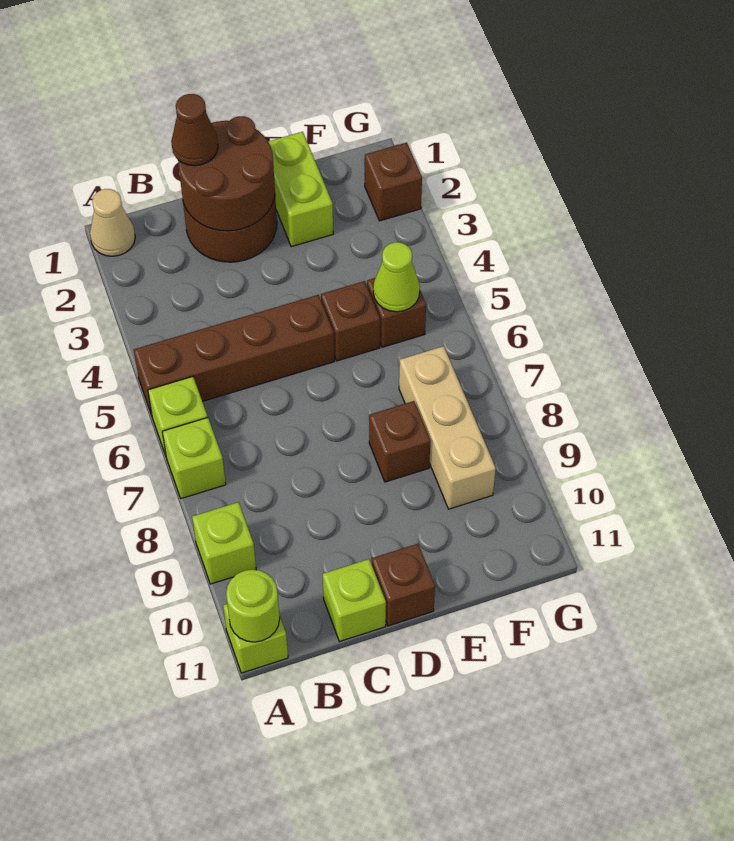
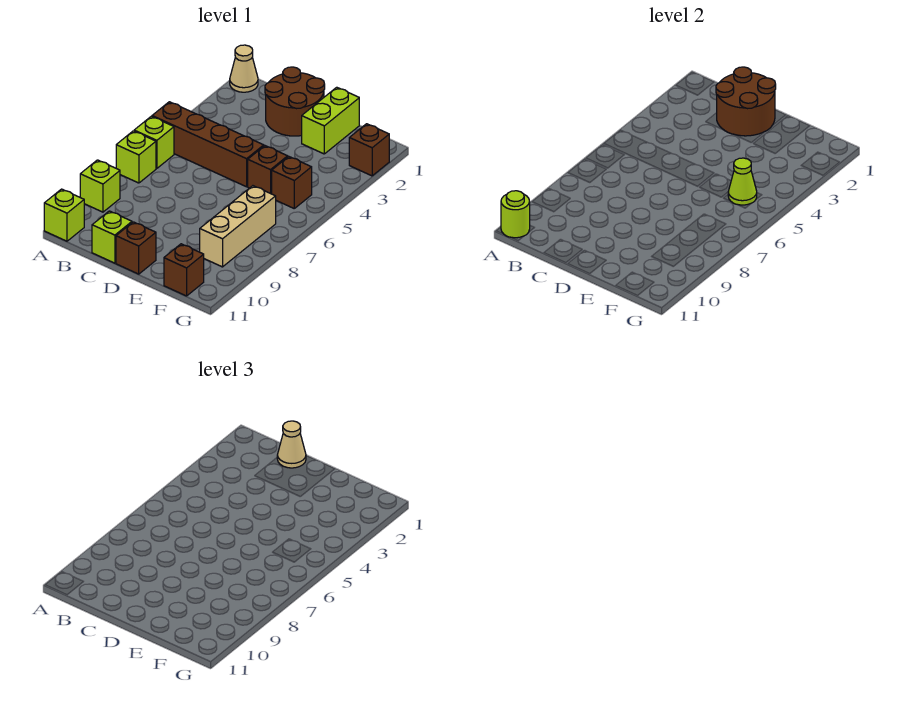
brown cone C1 level 3 -> tan cone C1 level 3
brown brick E8 level 1 -> brown brick F11 level 1

